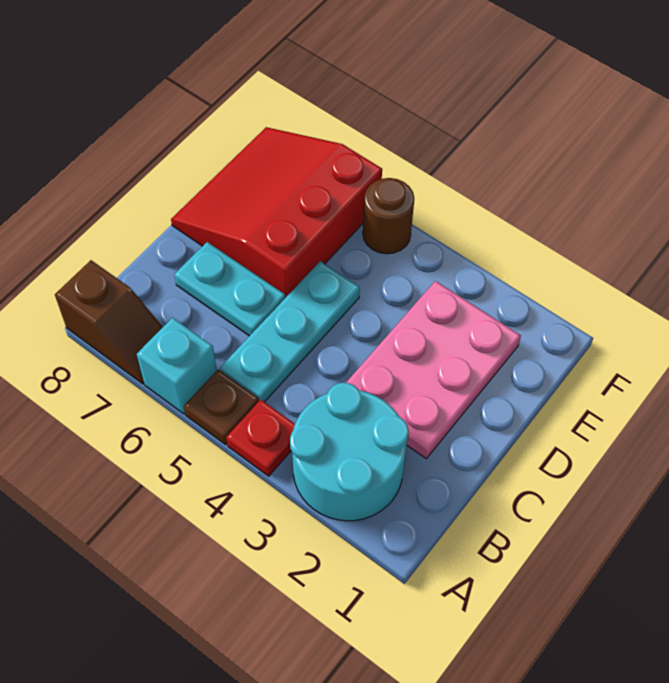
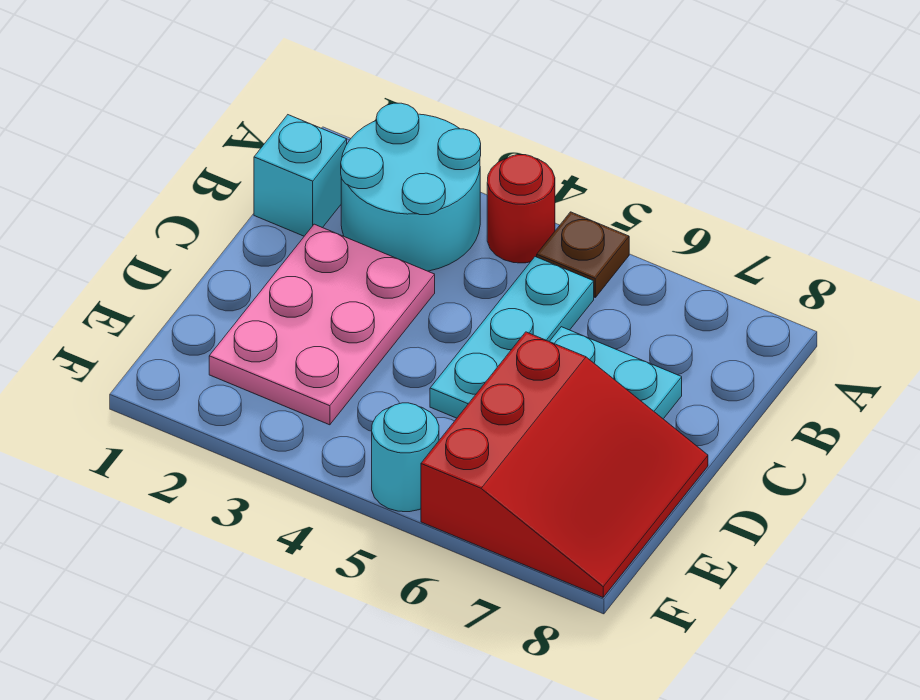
red plate A4 level 1 -> red round brick A4 level 1
cyan brick A6 level 1 -> cyan brick B1 level 1
brown slope A7:A8 level 1 top 8 -> none
brown round brick F5 level 1 -> cyan round brick F5 level 1

